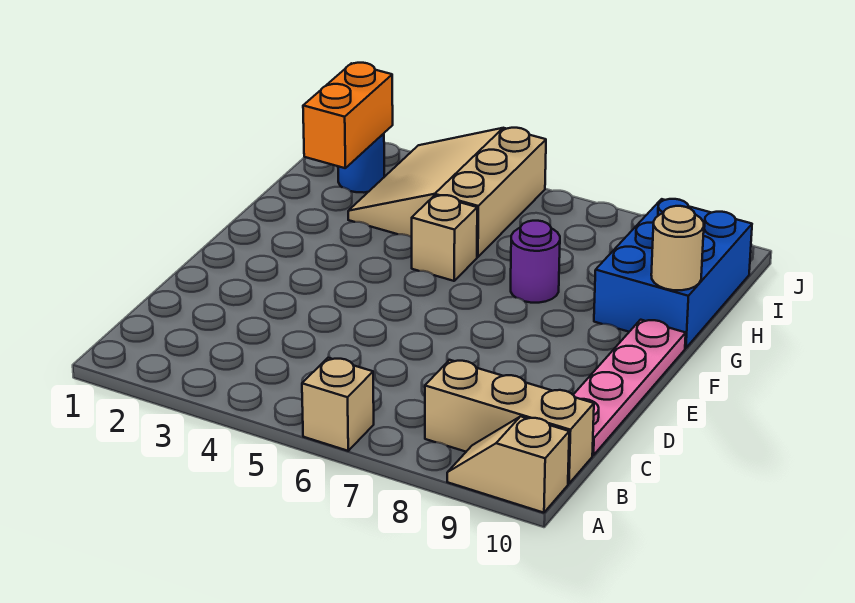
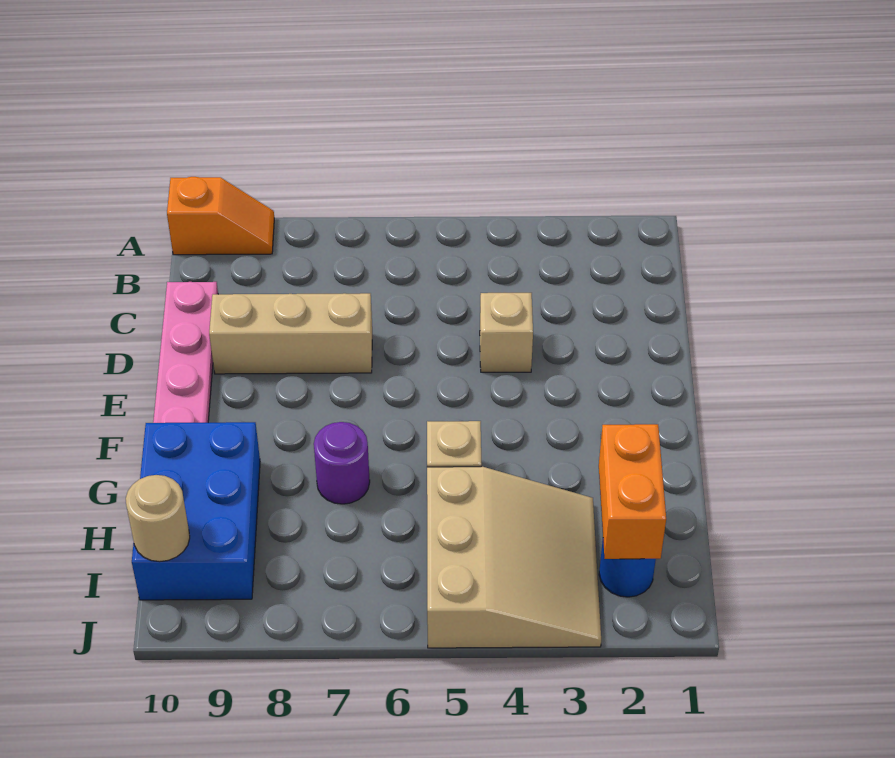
tan brick A6 level 1 -> tan brick D4 level 1
tan slope A9:A10 level 1 top 10 -> orange slope A9:A10 level 1 top 10
tan brick B8:B10 level 1 -> tan brick D7:D9 level 1
tan round brick G10 level 2 -> tan round brick I10 level 2

